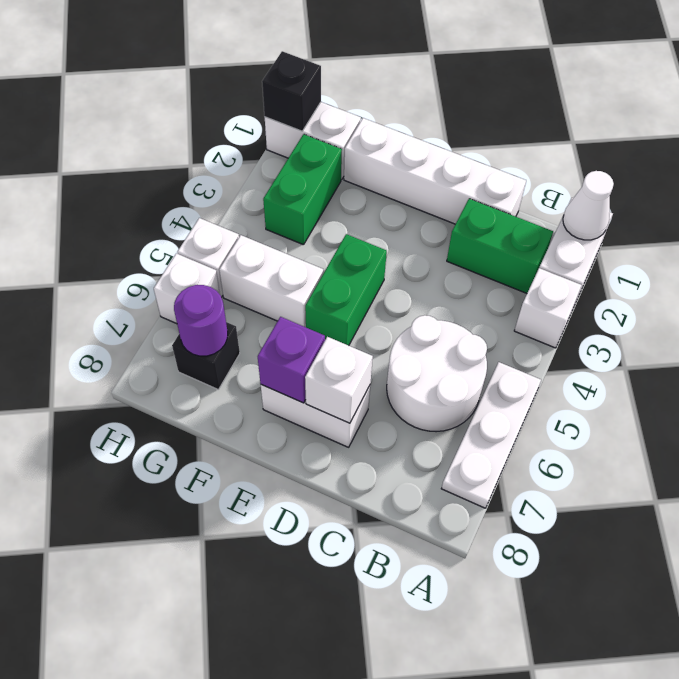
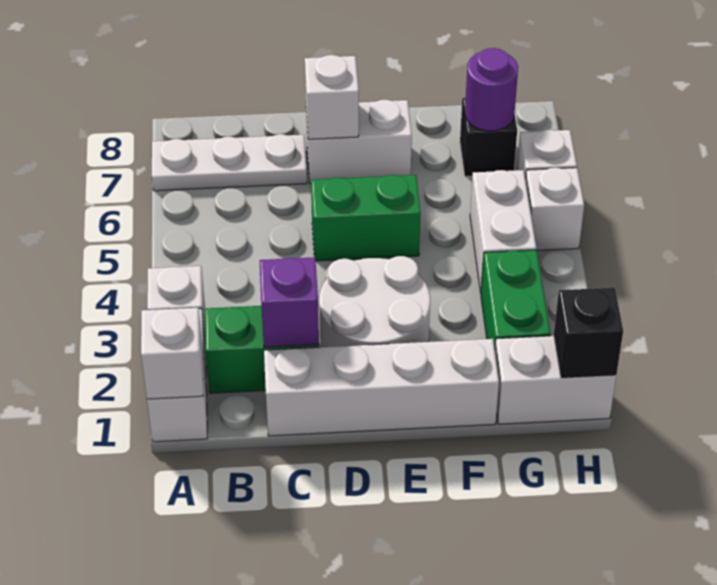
white cone A1 level 2 -> white brick A1 level 2
white plate A5:A7 level 1 -> white plate A7:C7 level 1
white round brick B5:C6 level 1 -> white round brick D2:E3 level 1
green brick E4:E5 level 1 -> green brick D5:E5 level 1
purple brick E7 level 2 -> purple brick C2 level 2
white brick F5:G5 level 1 -> white brick G4:G5 level 1

